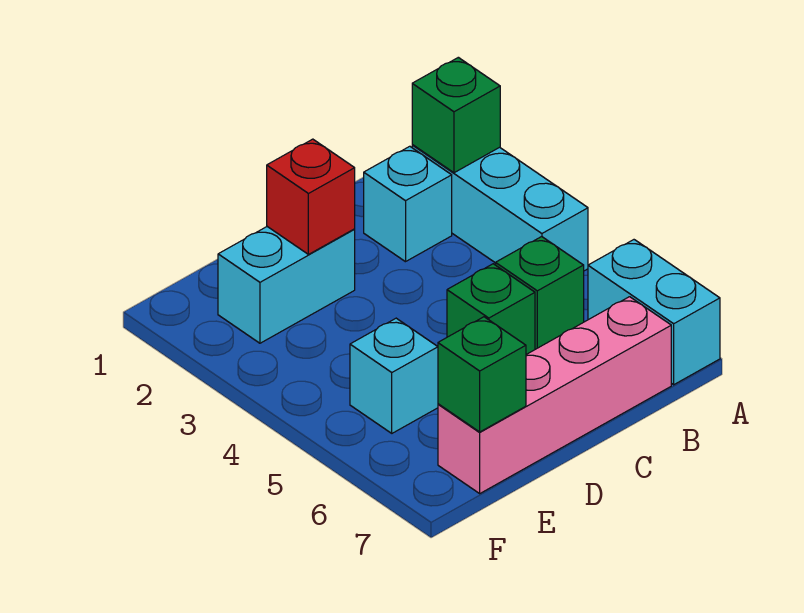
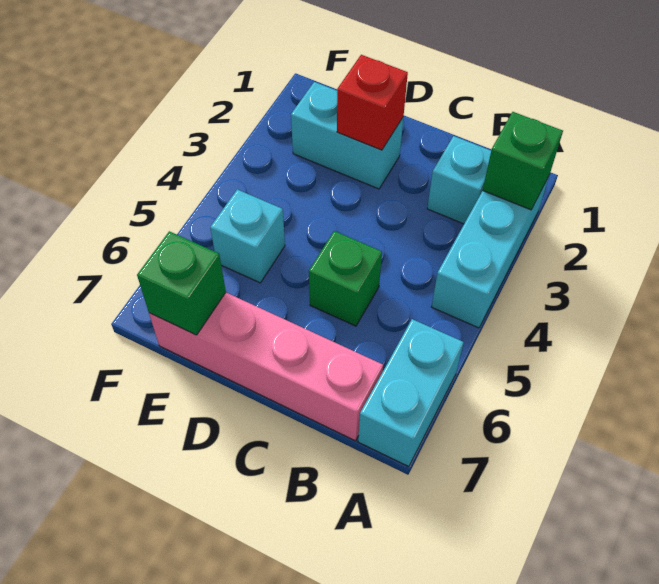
green brick B5 level 1 -> none

